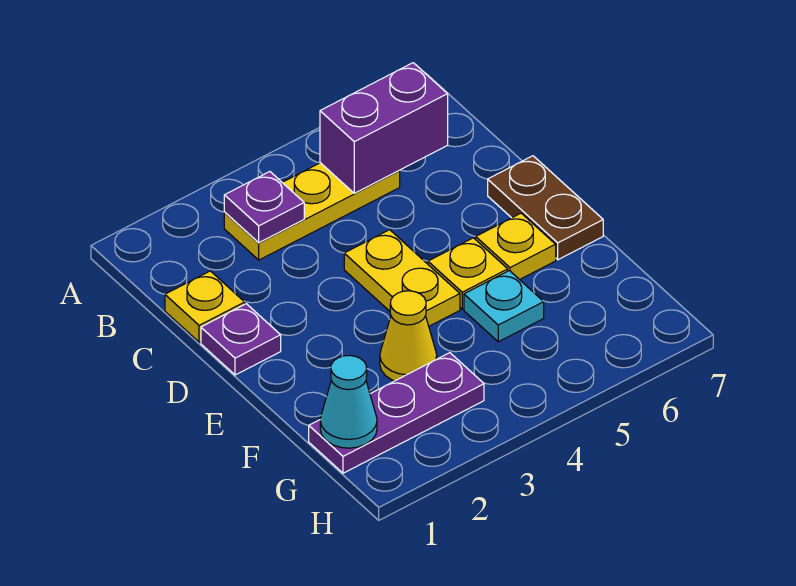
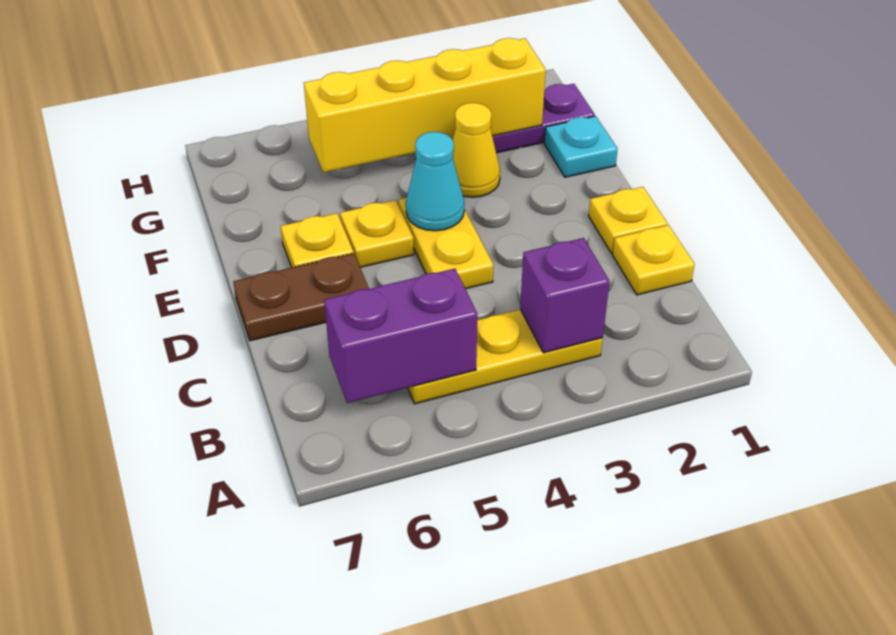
purple plate B3 level 2 -> purple brick B3 level 2
purple plate D1 level 1 -> yellow plate D1 level 1
brown plate D7:E7 level 1 -> brown plate D6:D7 level 1
cyan plate F5 level 1 -> cyan plate F1 level 1
cyan cone G1 level 2 -> cyan cone E4 level 2
none -> yellow brick G2:G5 level 2

